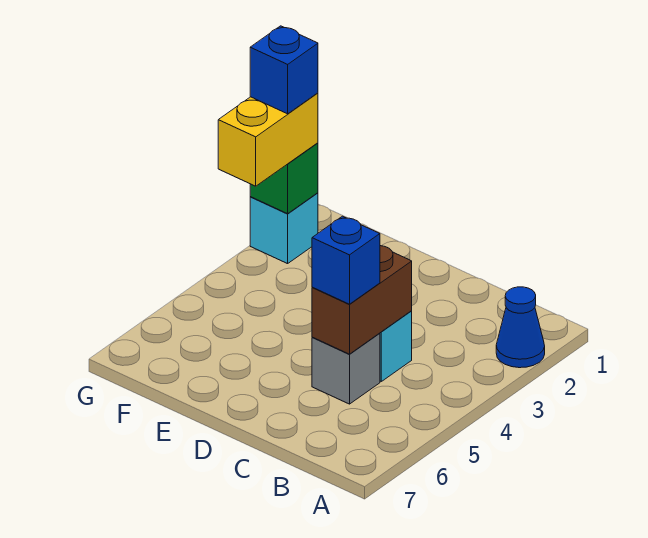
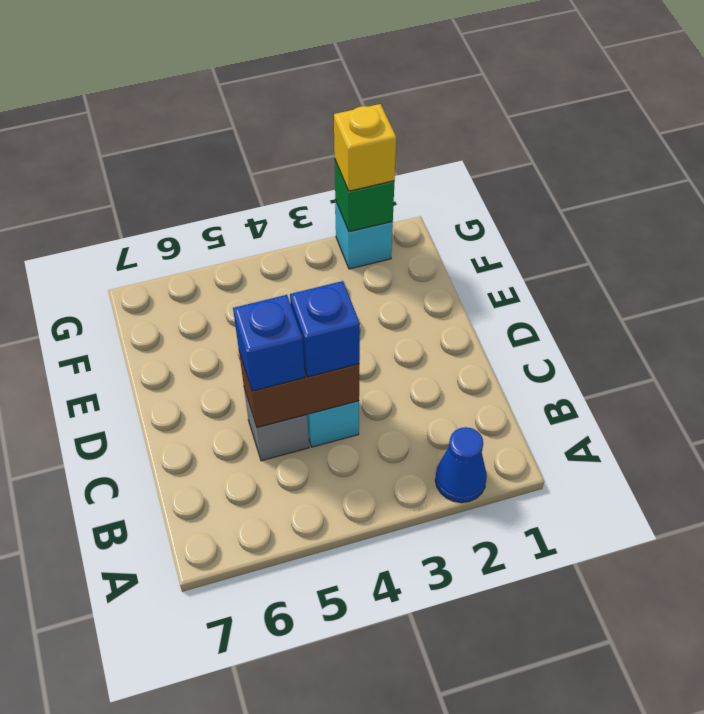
yellow brick G2:G3 level 3 -> yellow brick G2 level 3
blue brick G2 level 4 -> blue brick C4 level 3

